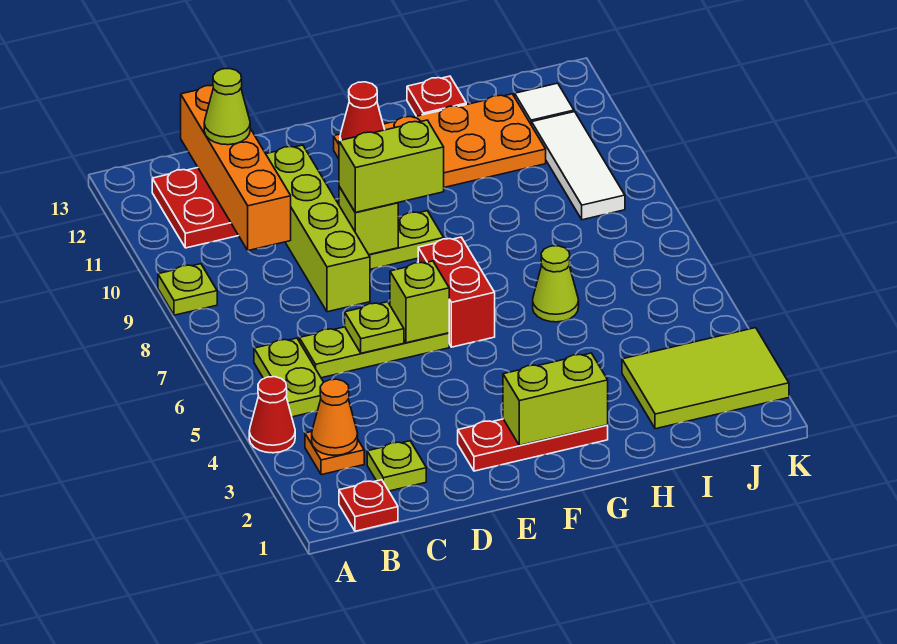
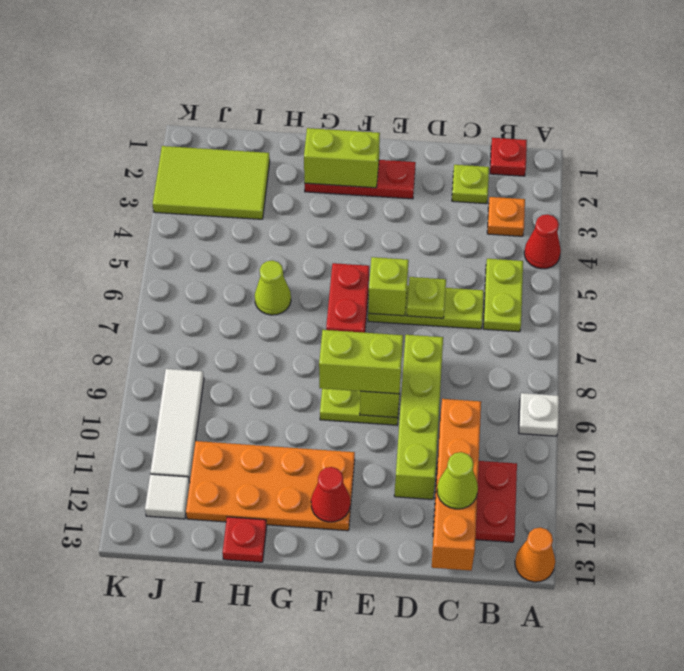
lime plate A9 level 1 -> white plate A9 level 1
orange cone B3 level 2 -> orange cone A13 level 1

